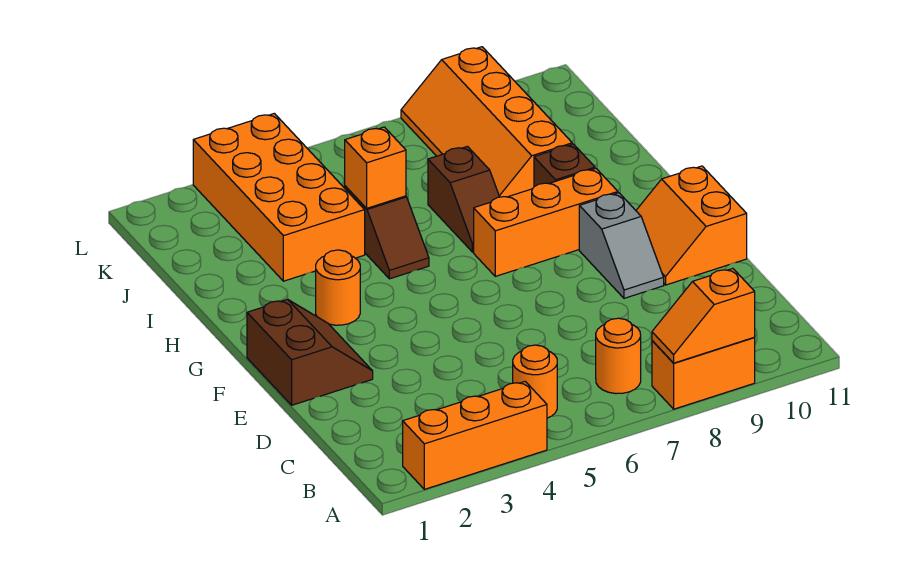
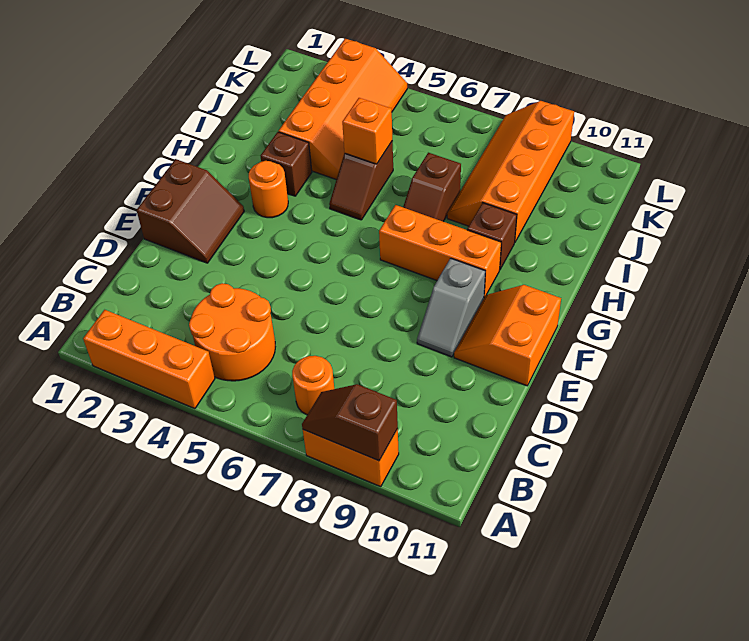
orange slope A8:A9 level 2 top 9 -> brown slope A8:A9 level 2 top 9
orange round brick B5 level 1 -> orange round brick B4:C5 level 1
none -> brown brick H3 level 1
orange brick I3:L4 level 1 -> orange slope I3:L4 level 1 top 3

